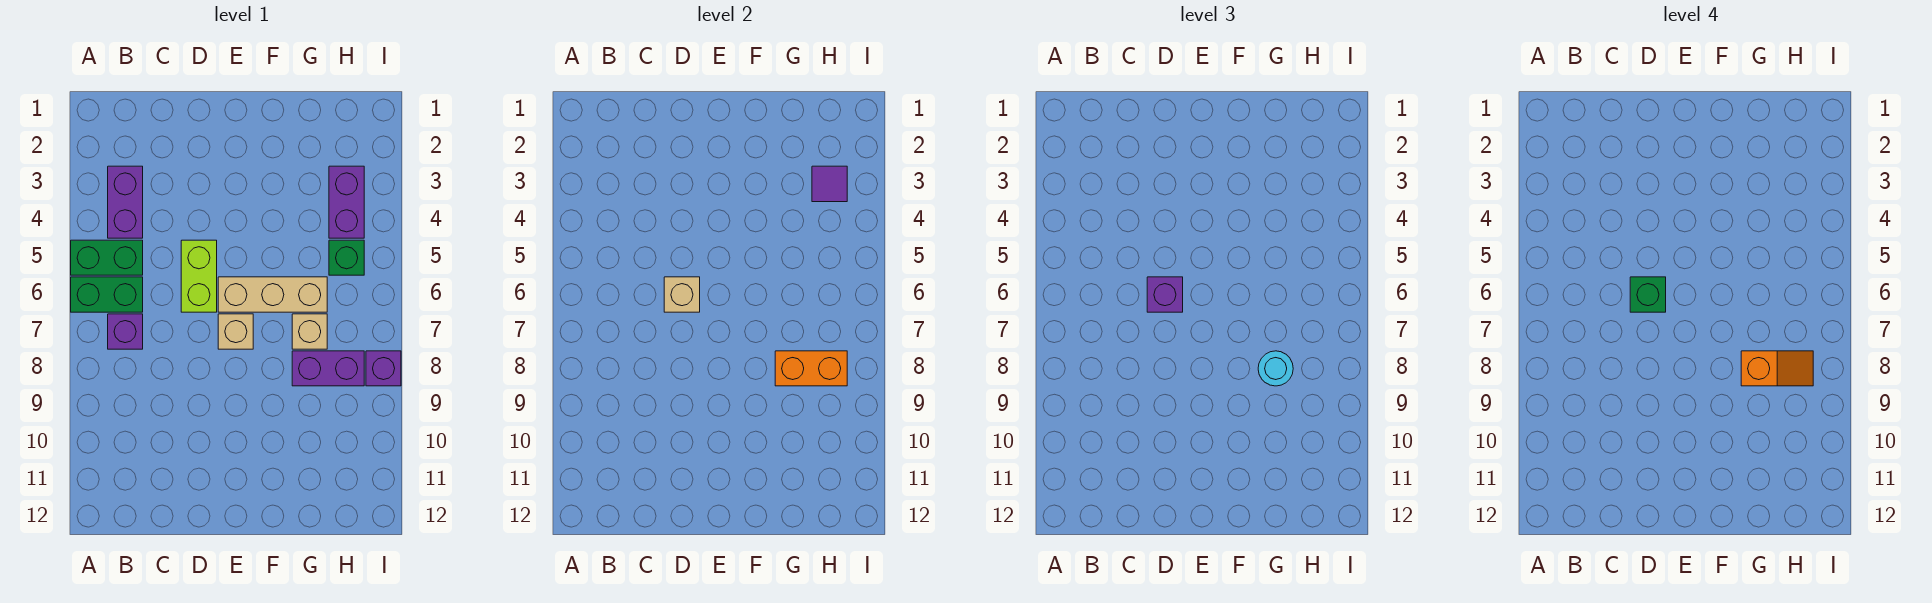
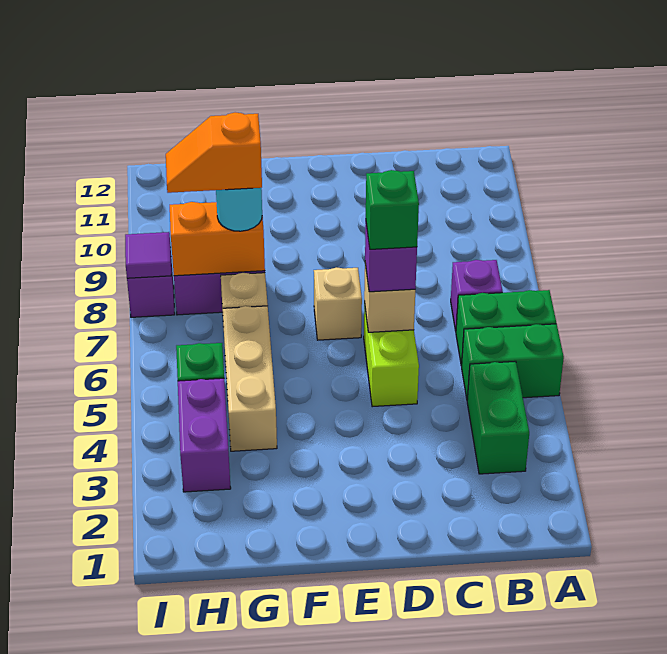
purple brick B3:B4 level 1 -> green brick B3:B4 level 1
tan brick E6:G6 level 1 -> tan brick G4:G6 level 1
purple tile H3 level 2 -> purple tile I8 level 2

